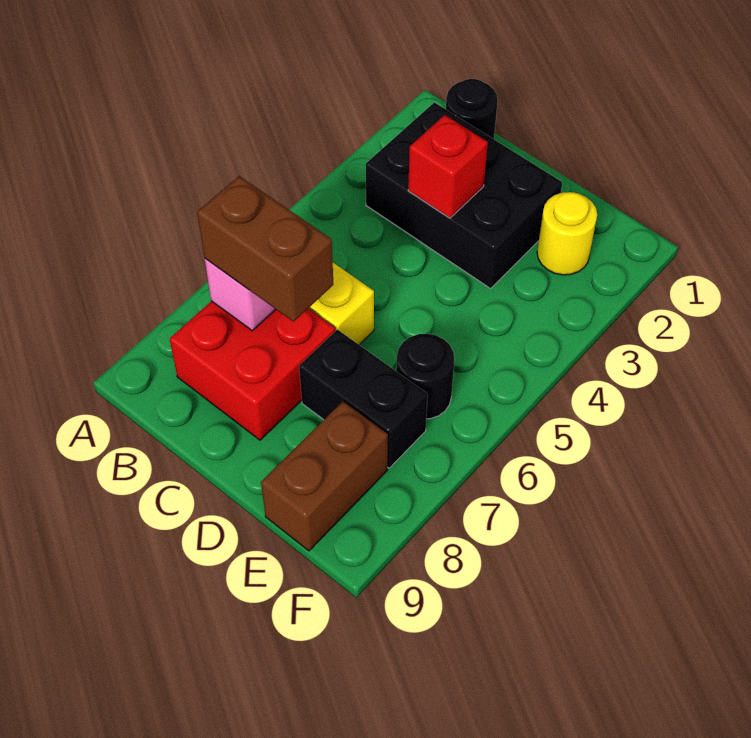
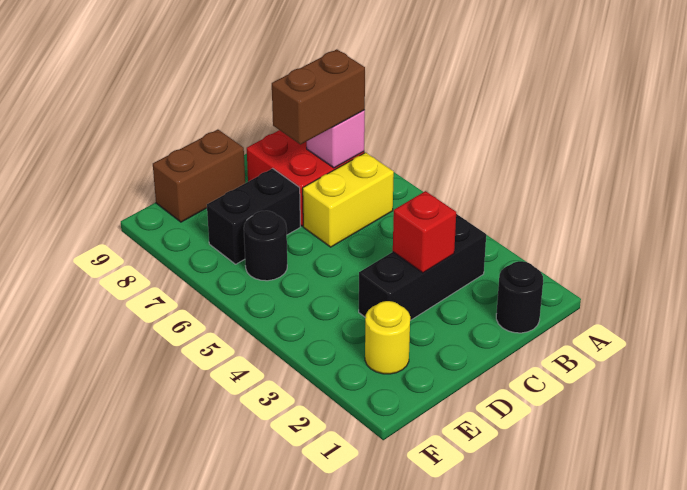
black brick B2:D3 level 1 -> black brick B3:D3 level 1
brown brick E8:E9 level 1 -> brown brick D9:E9 level 1

